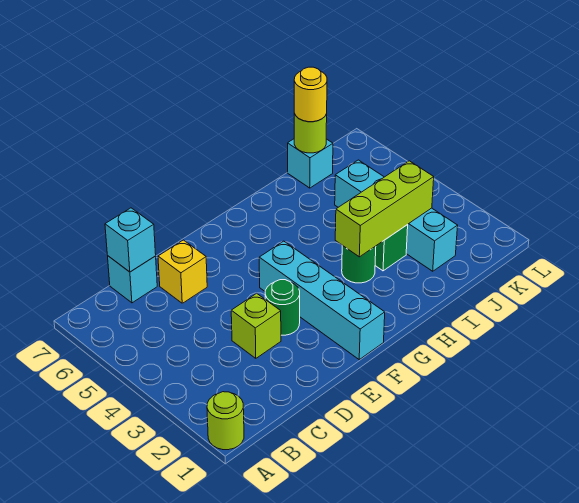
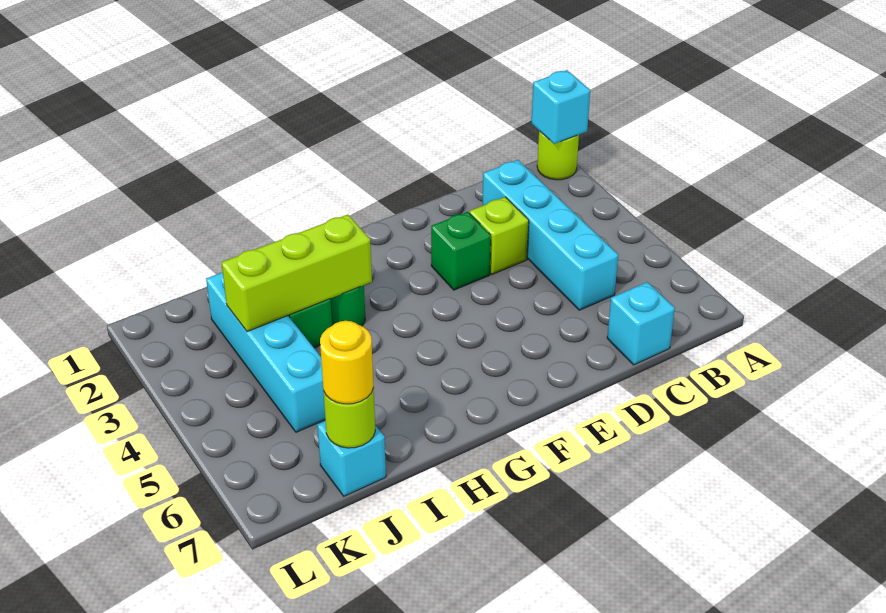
cyan brick C7 level 2 -> cyan brick A1 level 2
yellow brick D6 level 1 -> none
green round brick E3 level 1 -> green brick E3 level 1
cyan brick F1:F4 level 1 -> cyan brick C2:C5 level 1

